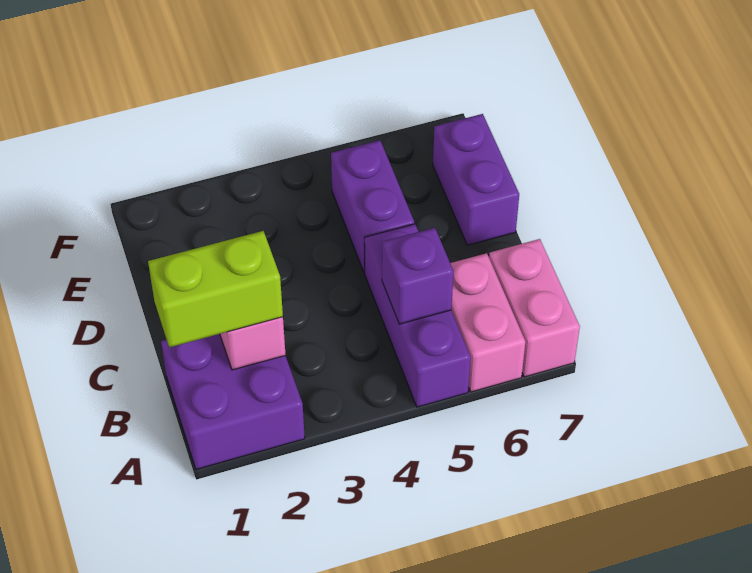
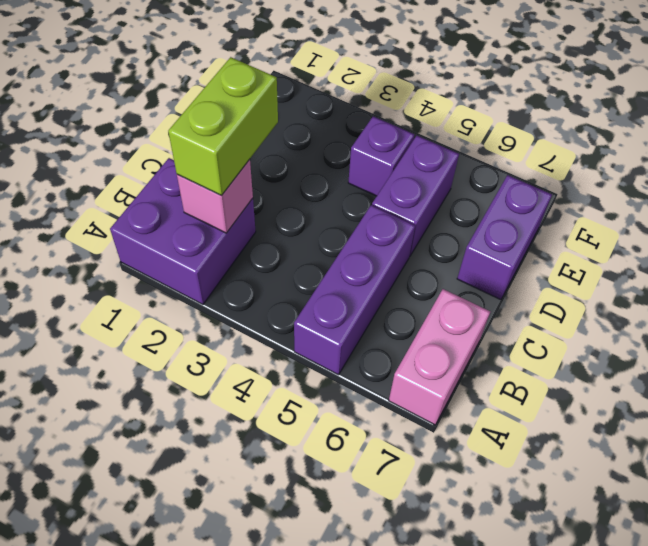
pink brick A6:B6 level 1 -> none
lime brick B1:B2 level 3 -> lime brick B2:C2 level 3
purple brick B5 level 2 -> purple brick E4 level 1

